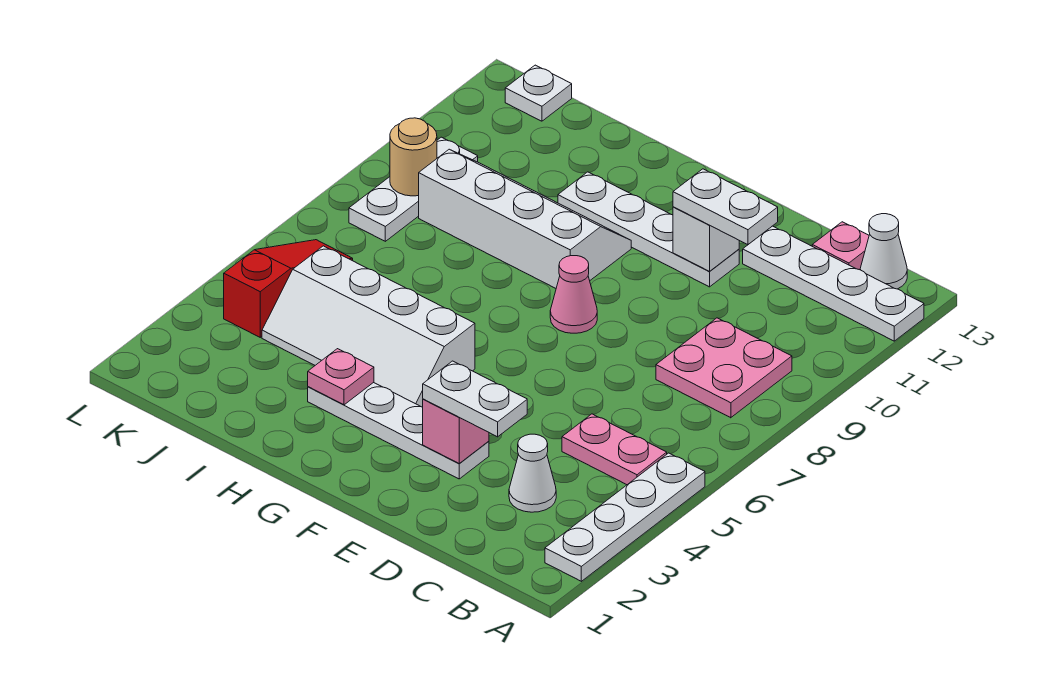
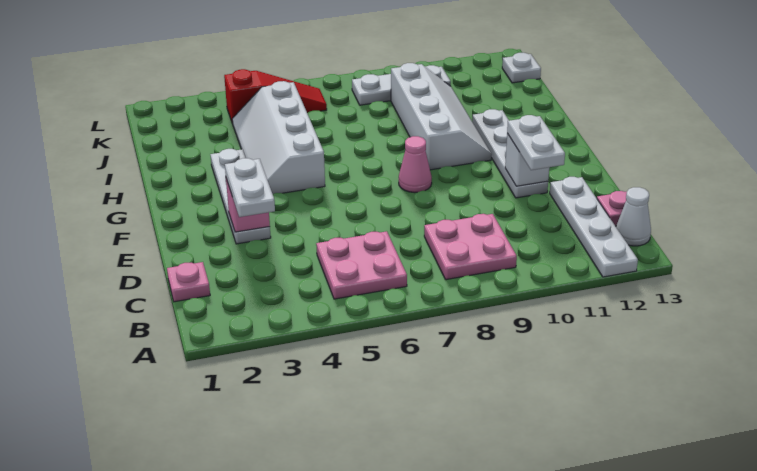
white plate A2:A5 level 1 -> none
pink plate B5:C5 level 1 -> pink plate B5:C6 level 1
white cone C3 level 1 -> none
pink plate H3 level 2 -> pink plate C1 level 1
tan round brick K9 level 2 -> none

